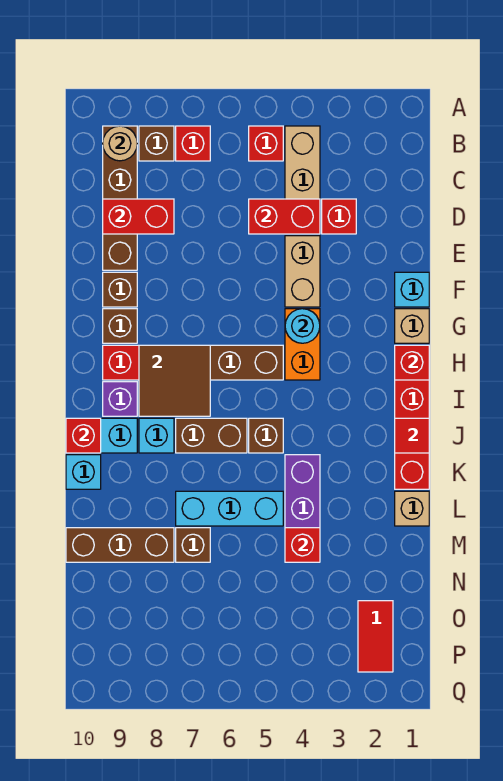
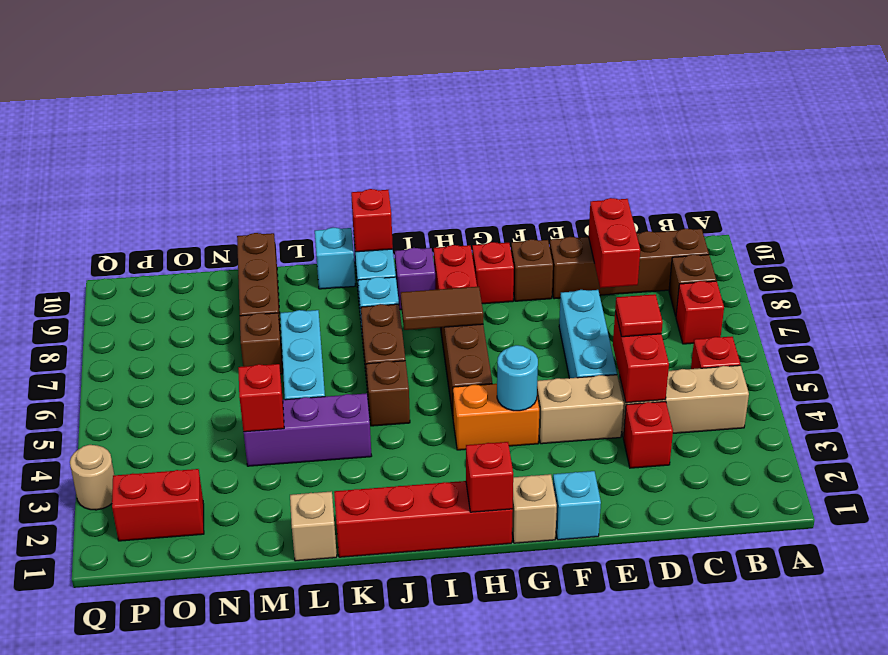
tan round brick B9 level 2 -> tan round brick Q3 level 1
none -> cyan brick E5:E7 level 1
brown brick G9 level 1 -> red brick G9 level 1
brown tile H7:I8 level 2 -> brown tile H7:I7 level 2
red tile J1 level 2 -> red tile D5 level 3
red tile O2:P2 level 1 -> red brick O2:P2 level 1

